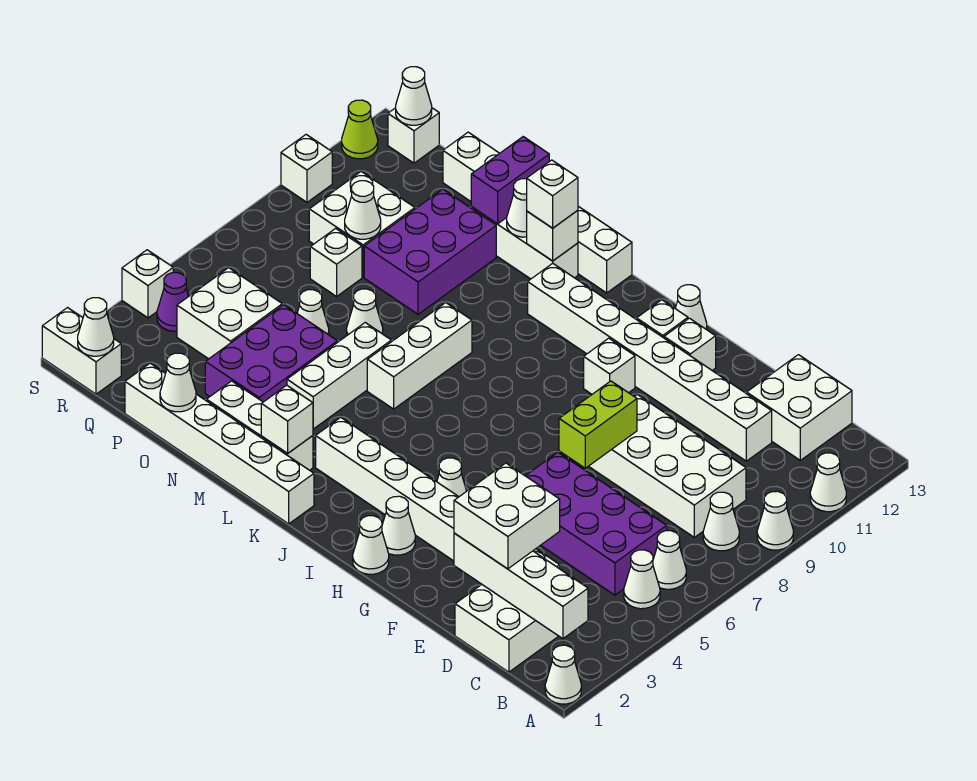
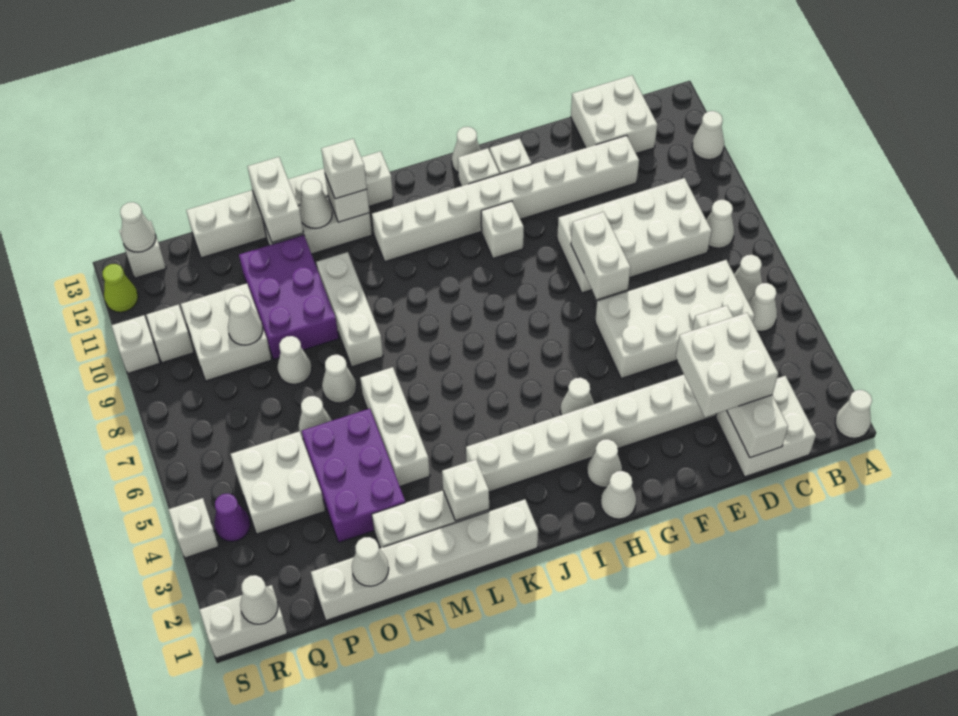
white cone A9 level 1 -> white cone O8 level 1
white brick B2:E2 level 2 -> white brick D1:D4 level 2
purple brick C5:F6 level 1 -> white brick C5:F6 level 1
lime brick F7:F8 level 2 -> white brick F7:F8 level 2
white brick L6:L8 level 1 -> white brick M8:M10 level 1
purple brick N12:N13 level 2 -> white brick N12:N13 level 2
white brick P8 level 1 -> white brick R10 level 1

